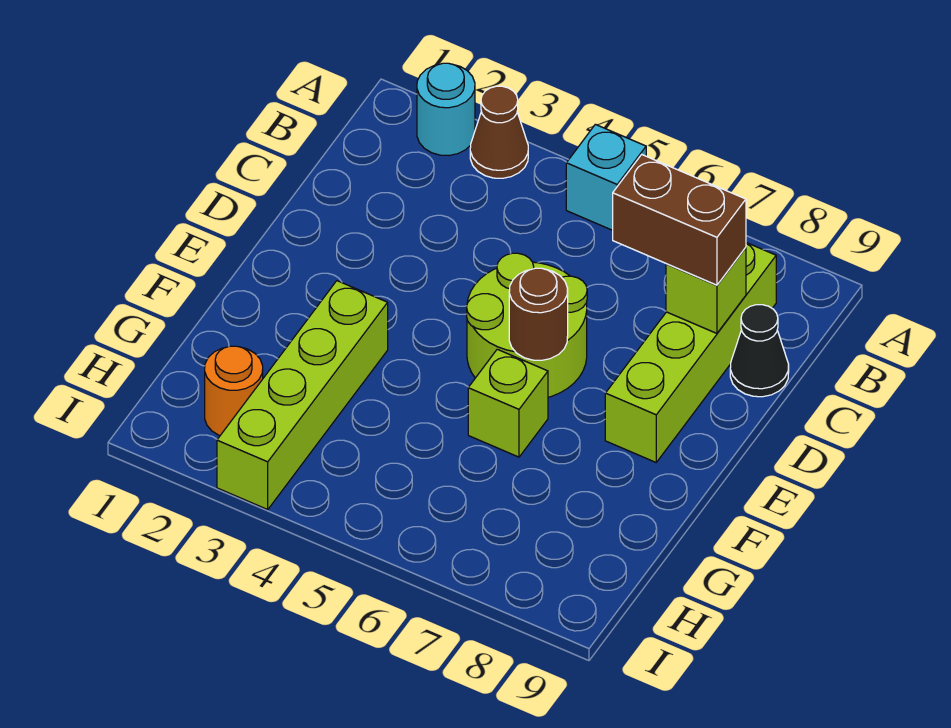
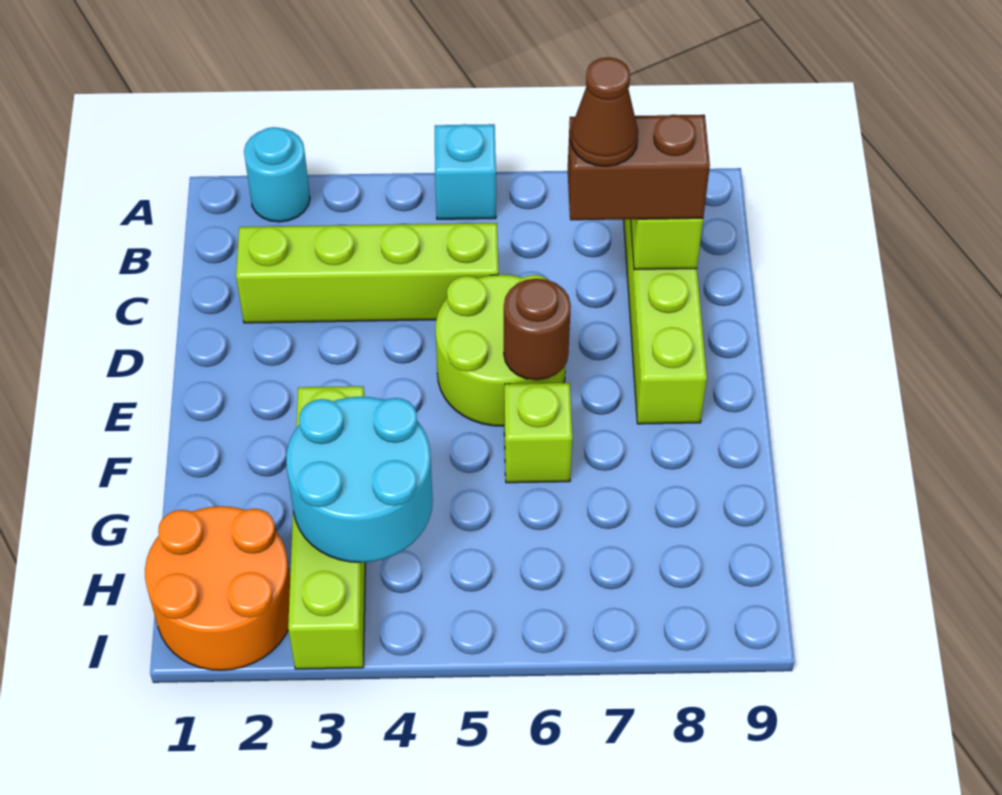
brown cone A3 level 1 -> brown cone C7 level 4
none -> lime brick C2:C5 level 1
black cone C9 level 1 -> none
none -> cyan round brick G3:H4 level 2
orange round brick H2 level 1 -> orange round brick H1:I2 level 1

